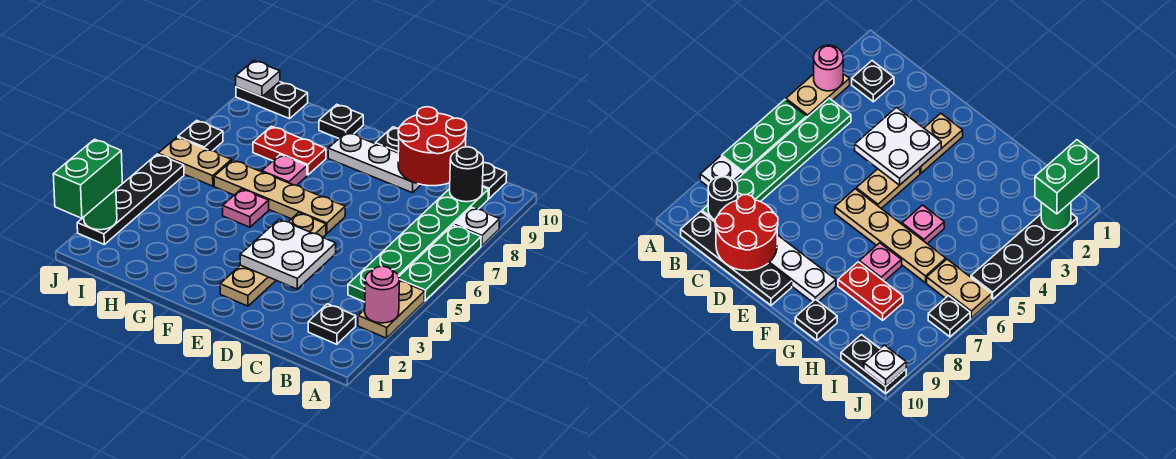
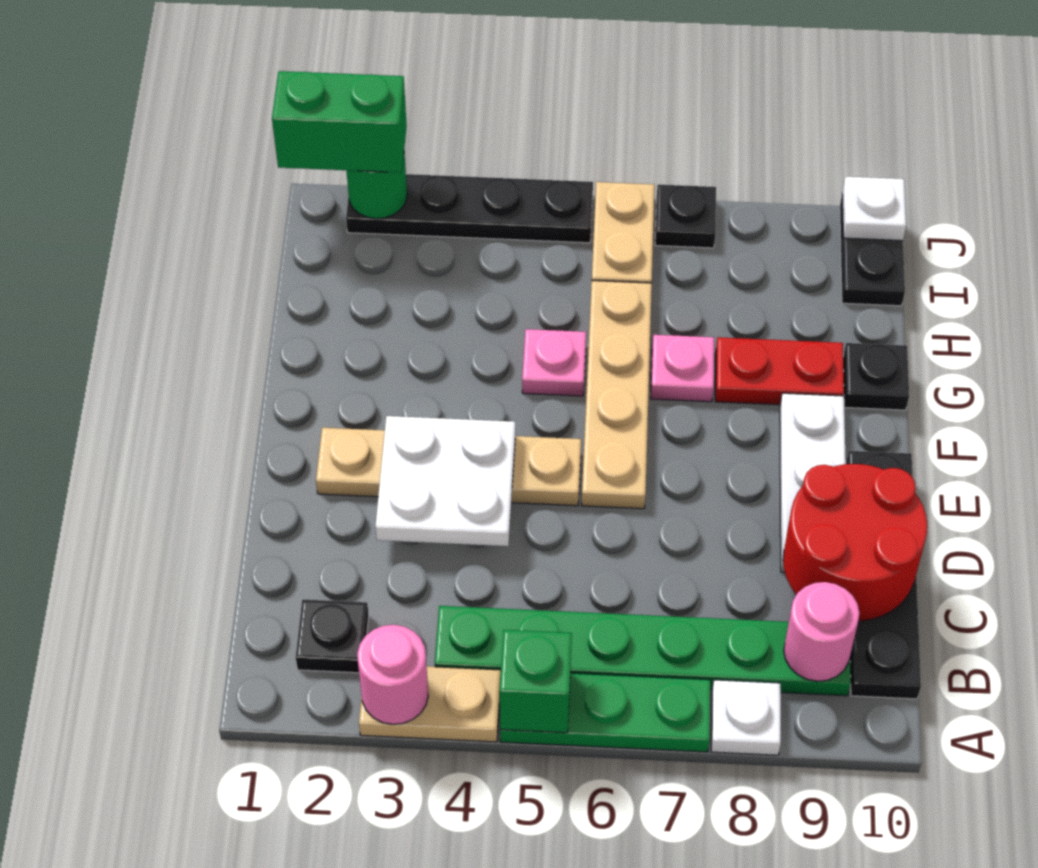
none -> green brick A5 level 2
black round brick B9 level 2 -> pink round brick B9 level 2
red plate G8:H8 level 1 -> red plate G8:G9 level 1

